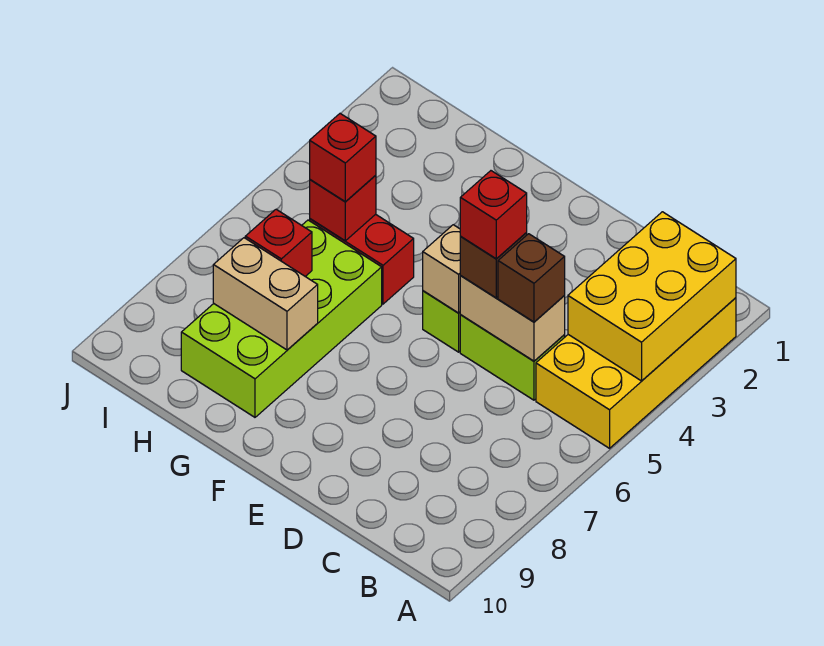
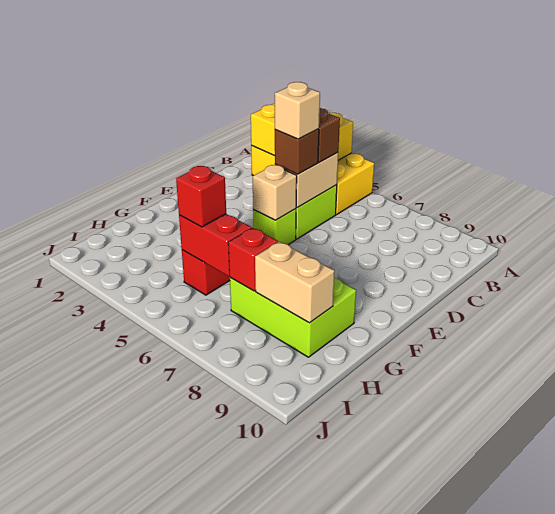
red brick D5 level 4 -> tan brick D5 level 4
lime brick G6:H9 level 1 -> lime brick G7:H9 level 1
tan brick G8:H8 level 2 -> tan brick H8:H9 level 2
red brick H5 level 2 -> red brick H5:H6 level 2

